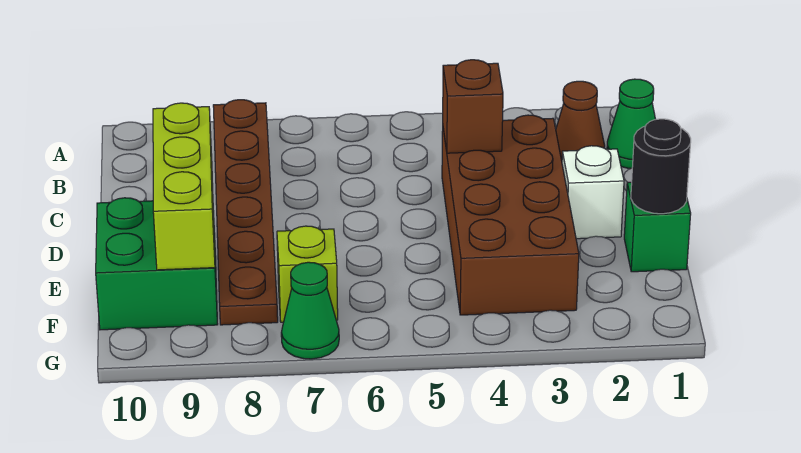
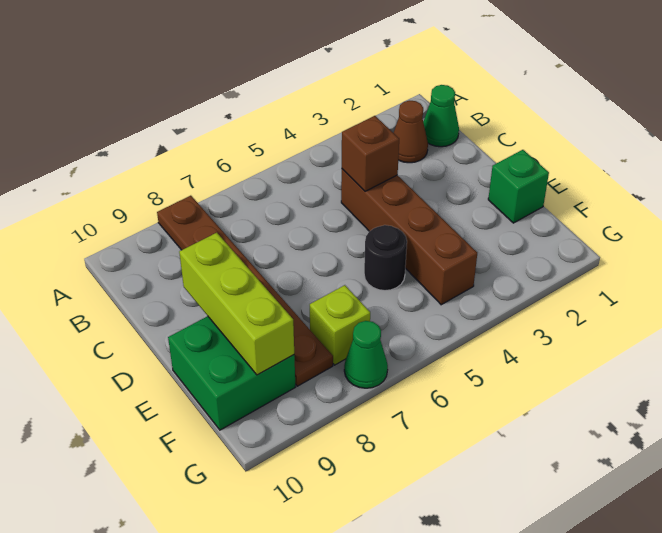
brown brick C3:F4 level 1 -> brown brick C4:F4 level 1
white brick D2 level 1 -> none
black round brick E1 level 2 -> black round brick E5 level 1

